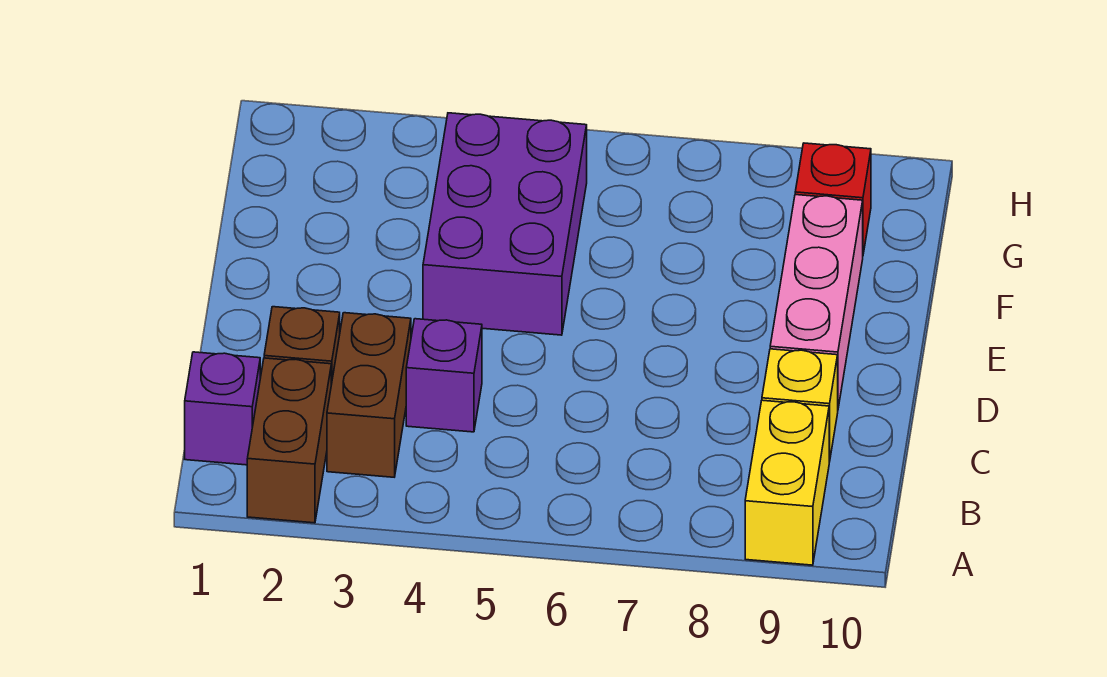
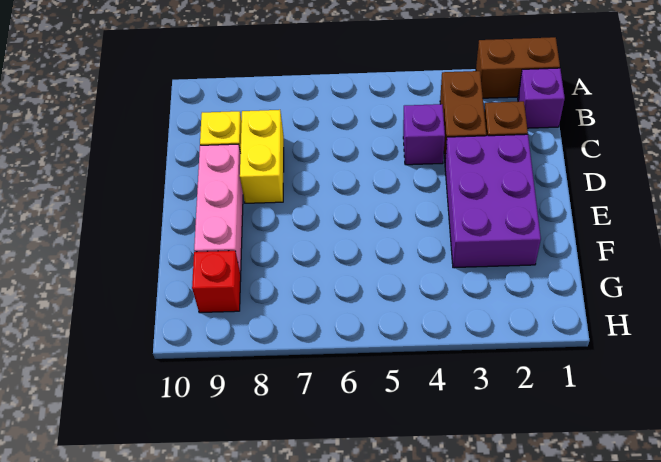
brown brick A2:B2 level 1 -> brown brick A1:A2 level 1
yellow brick A9:B9 level 1 -> yellow brick C8:D8 level 1
purple brick E4:G5 level 1 -> purple brick D2:F3 level 1

